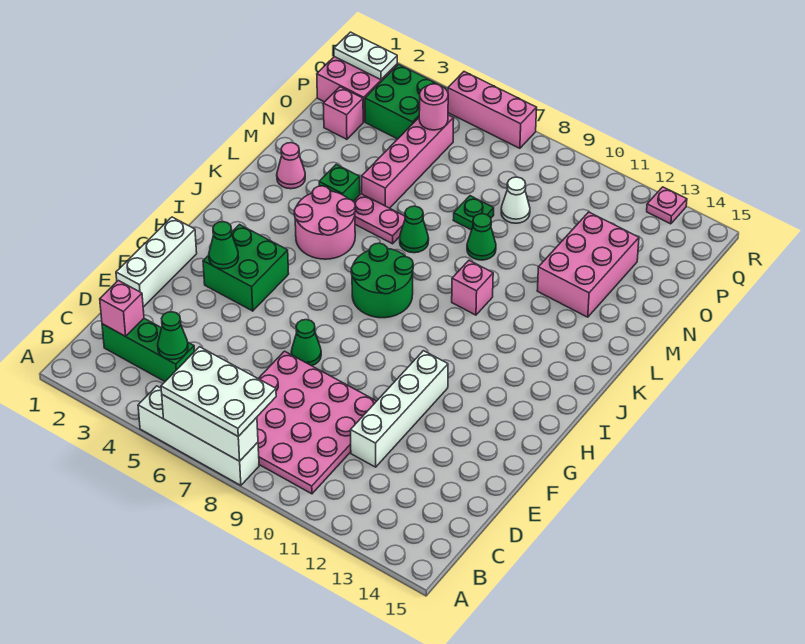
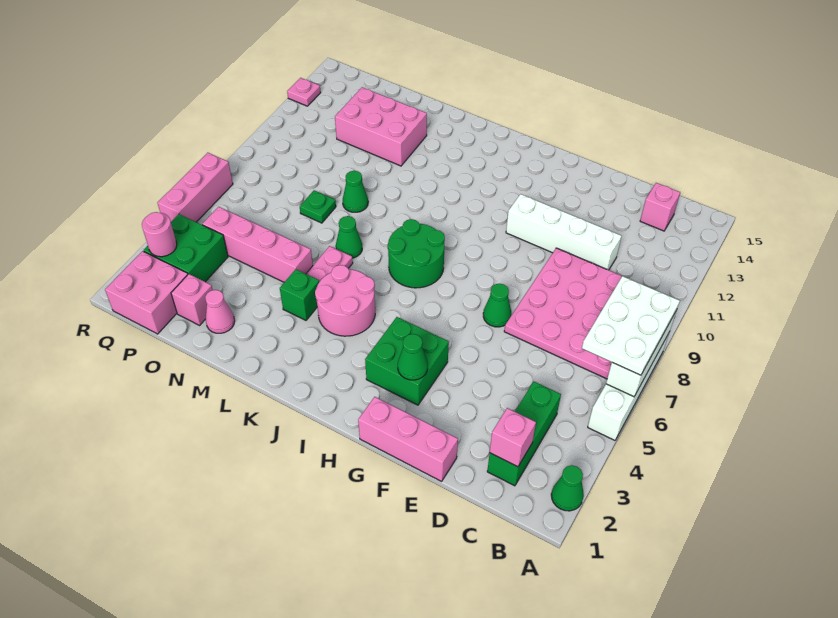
green cone C4 level 2 -> green cone A2 level 1
white brick E1:G1 level 1 -> pink brick E1:G1 level 1
pink brick K10 level 1 -> pink brick C14 level 1
pink cone L2 level 1 -> pink cone N2 level 1
white cone O9 level 1 -> none
pink round brick P5 level 2 -> pink round brick Q3 level 2
white plate Q1:Q2 level 2 -> none

